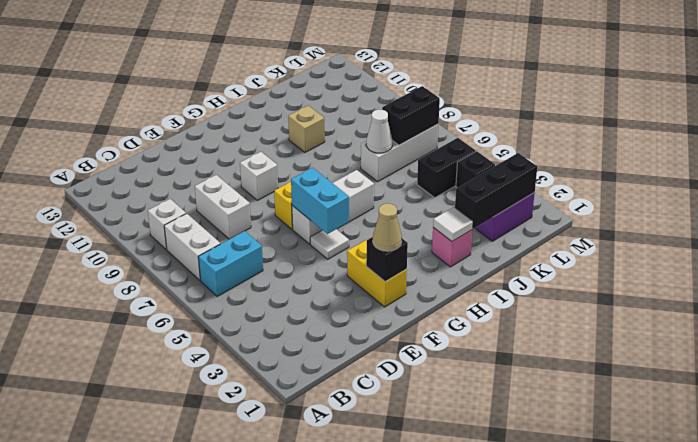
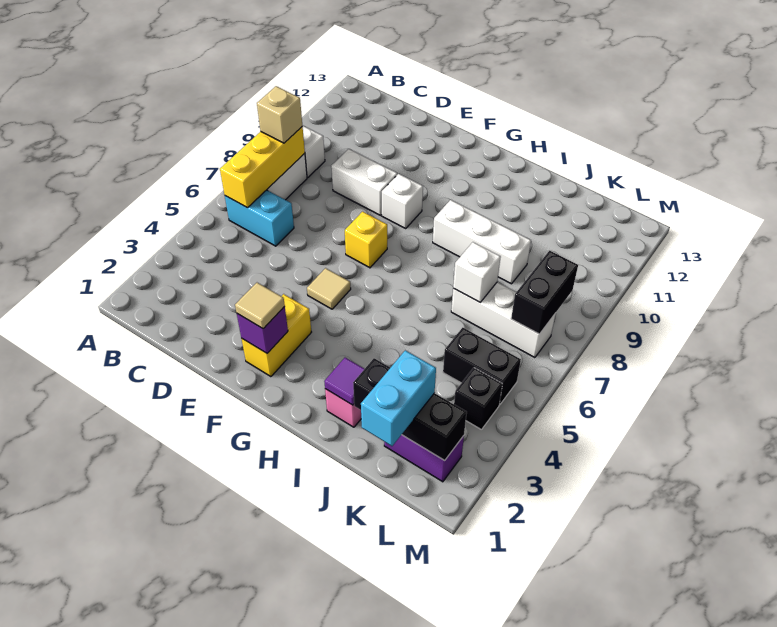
none -> yellow brick B6:B8 level 2
white brick D8:D9 level 1 -> white brick D9:E9 level 1
black brick F2 level 2 -> purple brick F2 level 2
tan cone F2 level 3 -> tan tile F2 level 3
white tile F5 level 1 -> tan tile F5 level 1
cyan brick F5:F6 level 2 -> cyan brick K1:K2 level 3
white brick F6:H6 level 1 -> white brick H9:J9 level 1
white tile I2 level 2 -> purple tile I2 level 2
tan brick I10 level 1 -> tan brick B8 level 3
white cone J7 level 2 -> white brick J7 level 2
black brick K7:L7 level 2 -> black brick L7:L8 level 2

